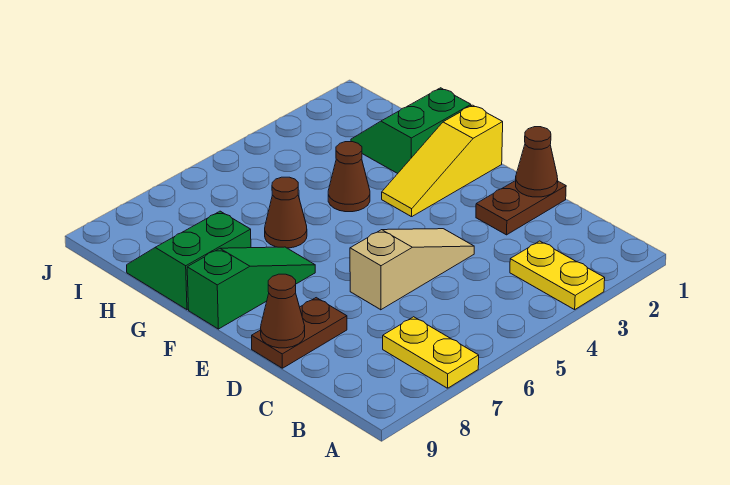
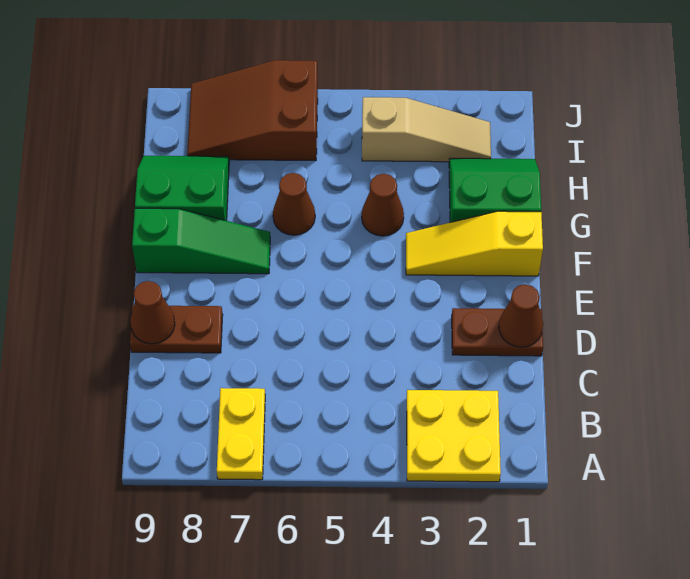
yellow plate A3:B3 level 1 -> yellow plate A2:B3 level 1
tan slope D4:D6 level 1 top 6 -> tan slope I2:I4 level 1 top 4
none -> brown slope I6:J8 level 1 top 6

